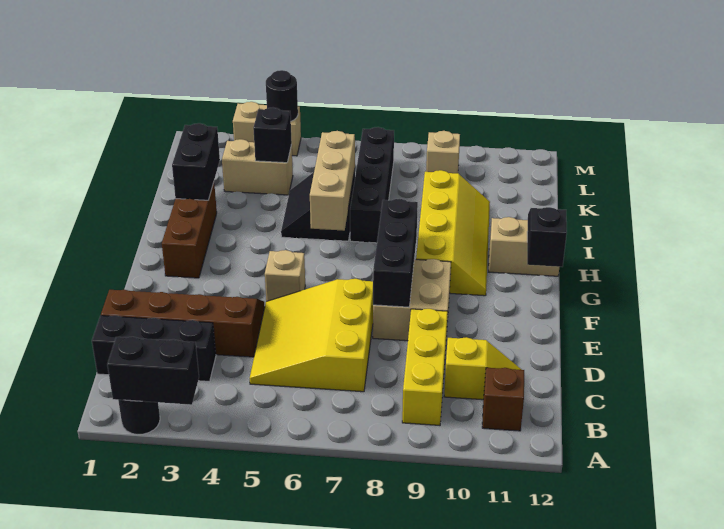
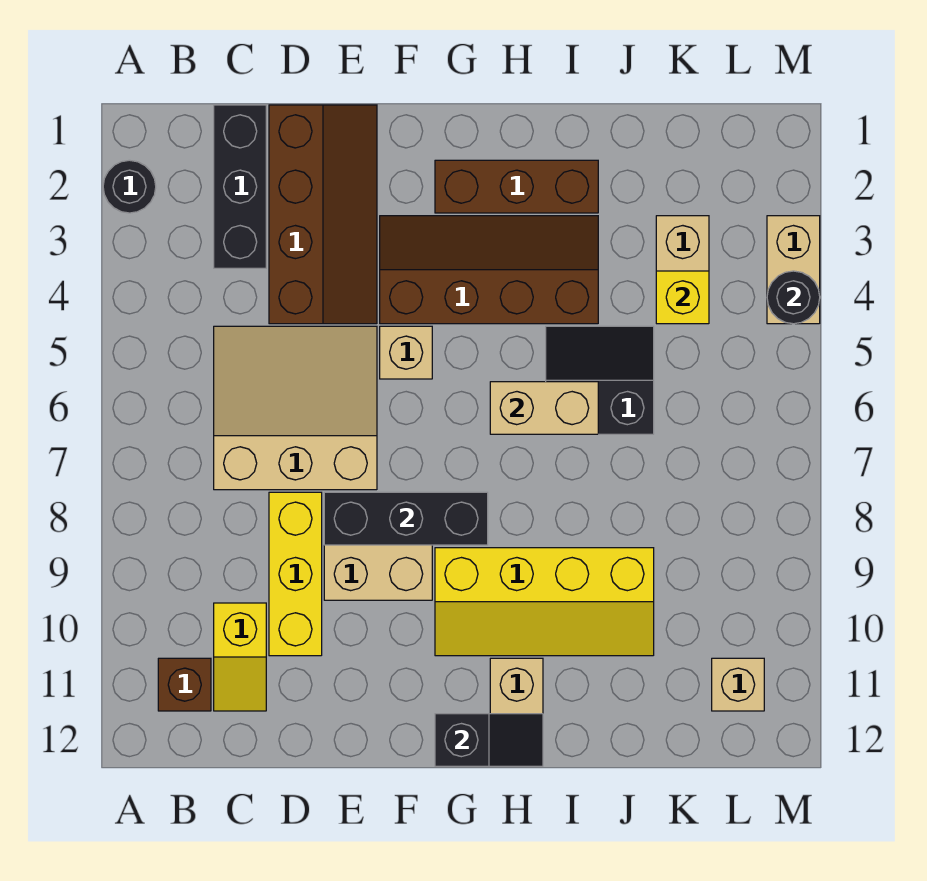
black brick A2:A3 level 2 -> none
yellow brick B9:D9 level 1 -> yellow brick D8:D10 level 1
yellow slope C5:E7 level 1 top 7 -> tan slope C5:E7 level 1 top 7
none -> brown slope F3:I4 level 1 top 4
tan brick H6:J6 level 2 -> tan brick H6:I6 level 2
black brick I2:J2 level 2 -> none
black brick I7:L7 level 1 -> none
black brick K4 level 2 -> yellow brick K4 level 2
tan brick L9 level 1 -> tan brick L11 level 1

